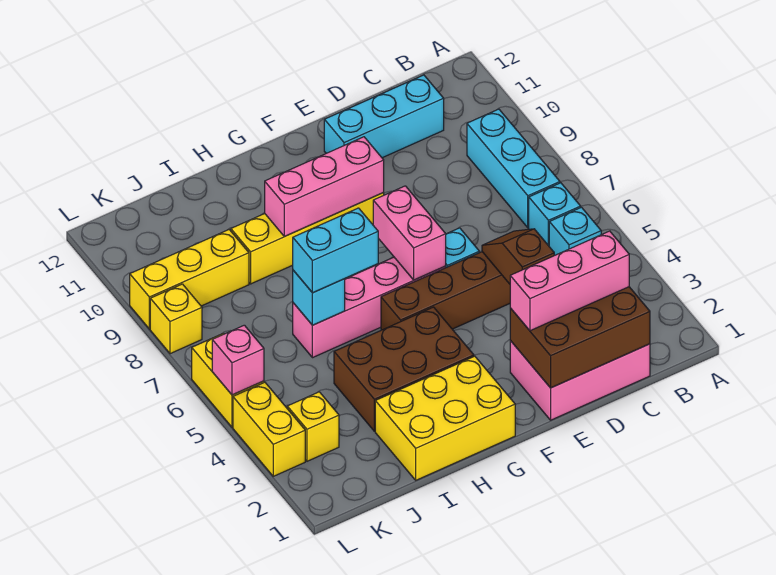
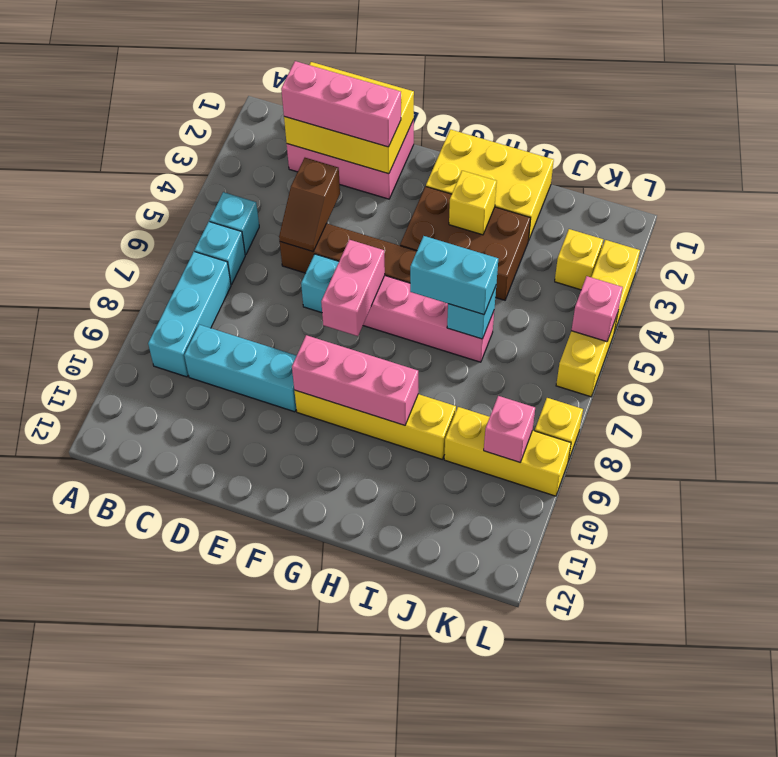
brown brick C1:E2 level 2 -> yellow brick C1:E2 level 2
cyan brick C11:E11 level 1 -> cyan brick C9:E9 level 1
none -> yellow brick H3 level 2
none -> pink brick K9 level 2

